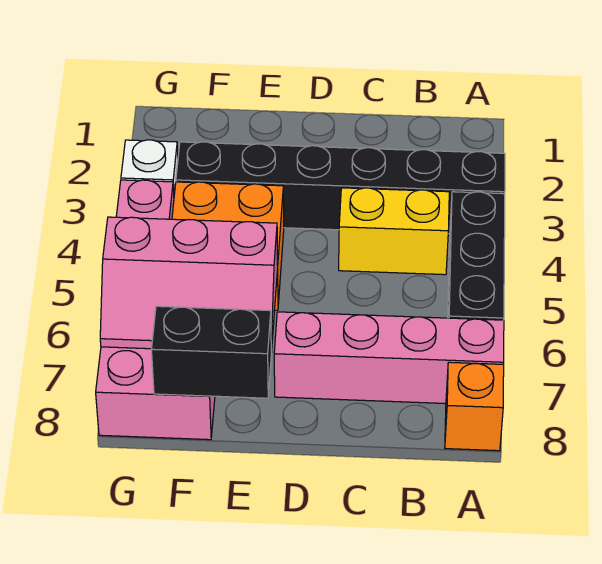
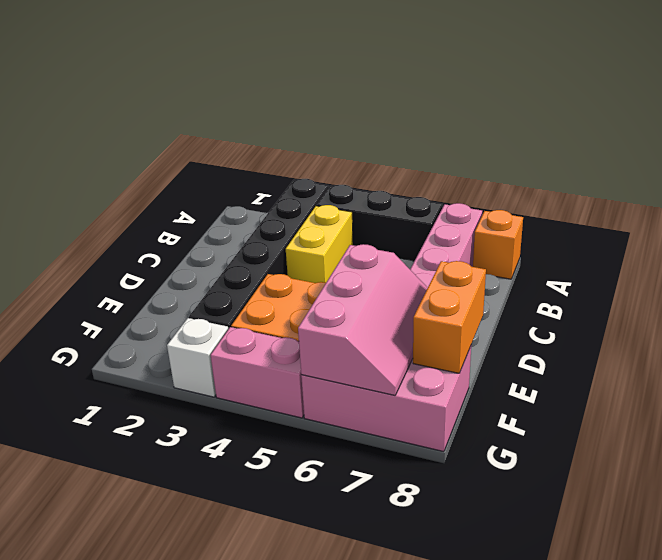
black brick E8:F8 level 2 -> orange brick E8:F8 level 2

